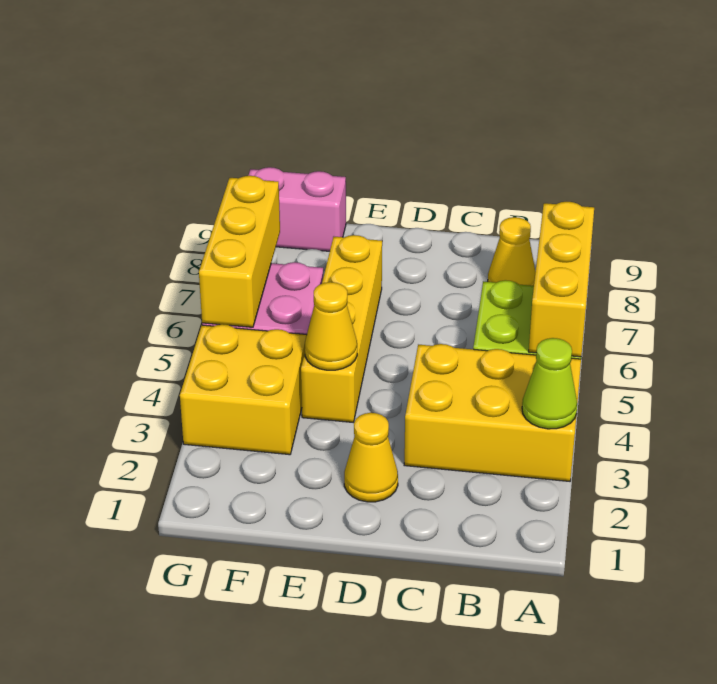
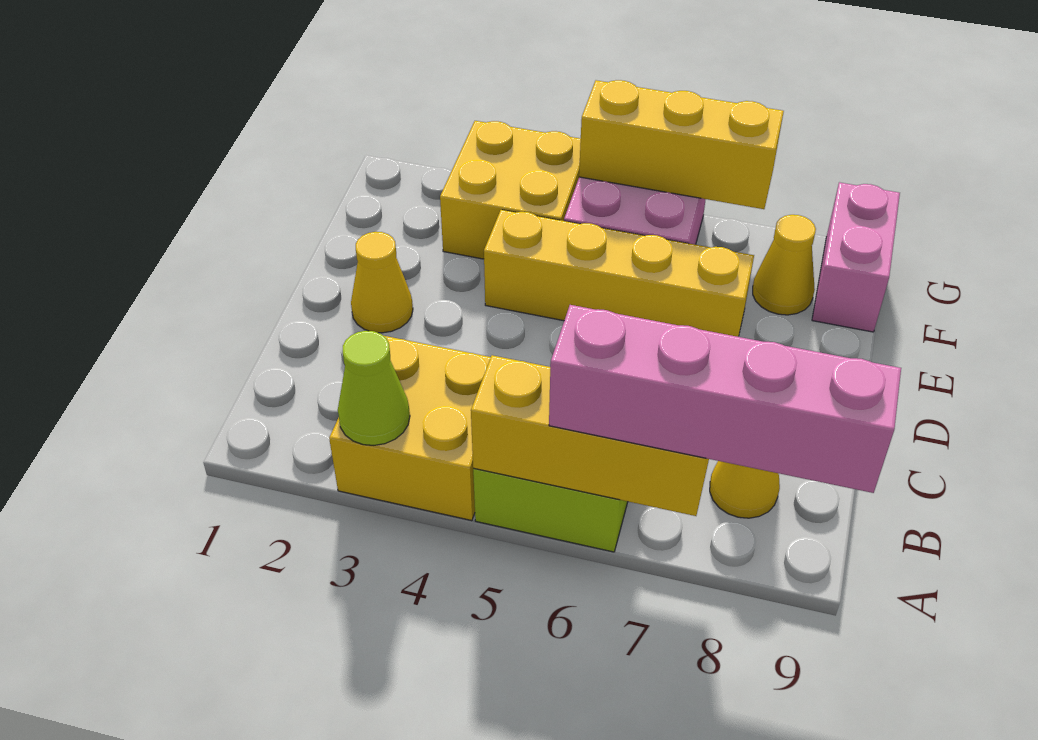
yellow brick A3:C4 level 1 -> yellow brick A3:B4 level 1
none -> pink brick A6:A9 level 3
yellow cone E4 level 2 -> yellow cone F8 level 1

